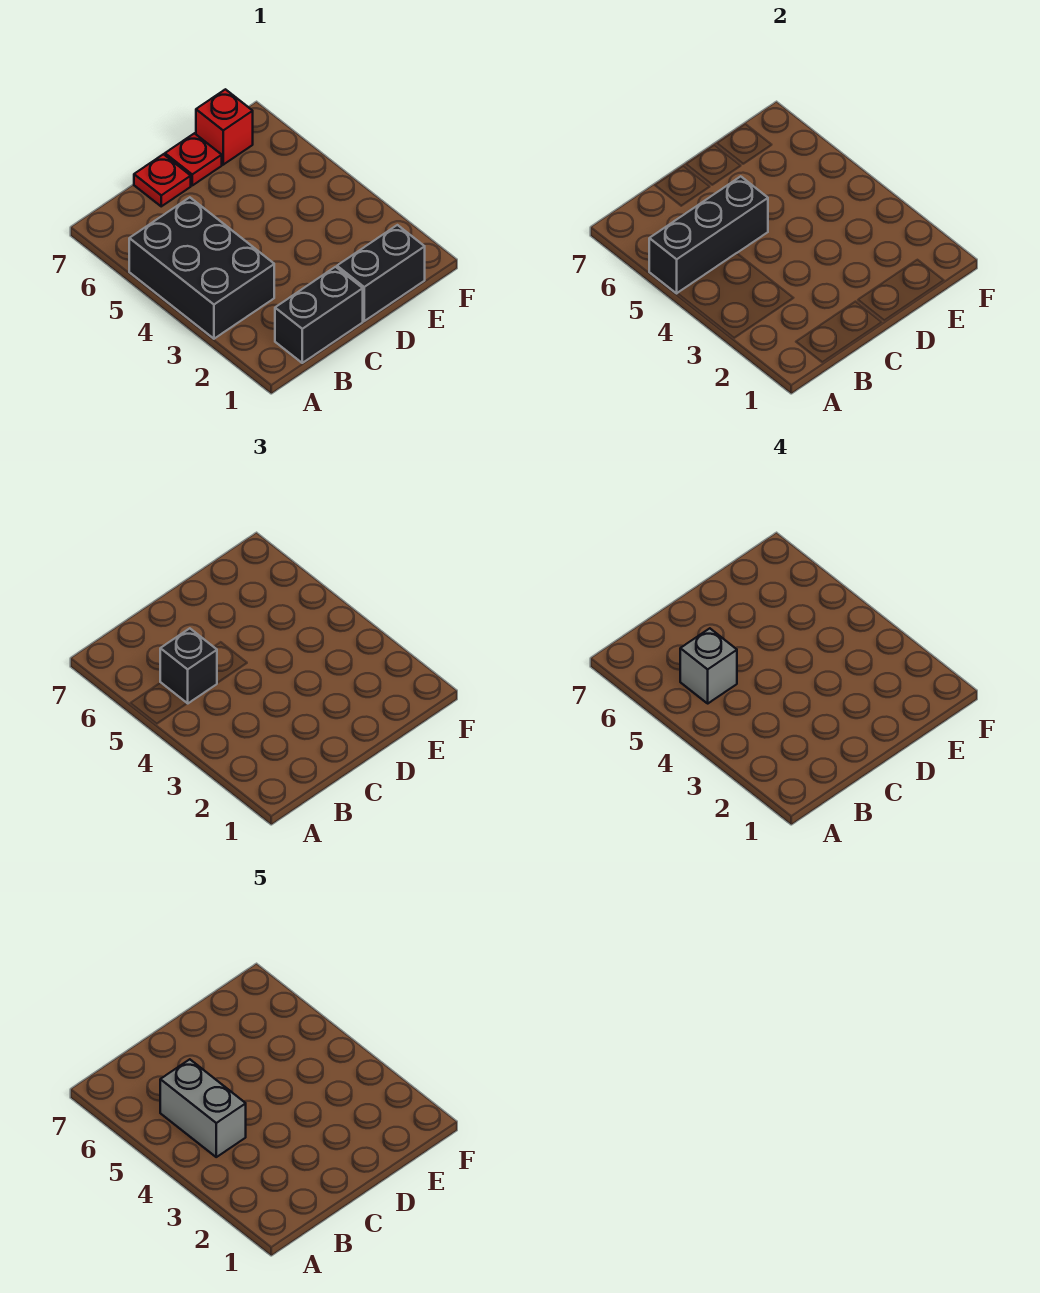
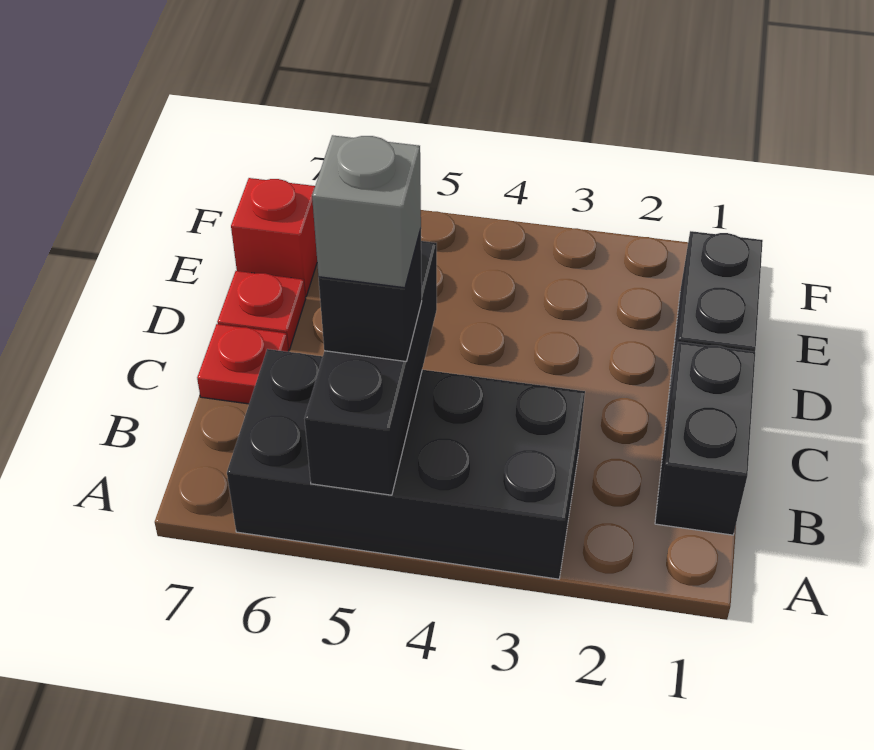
black brick A3:B5 level 1 -> black brick A3:B6 level 1
grey brick B4:B5 level 5 -> none

